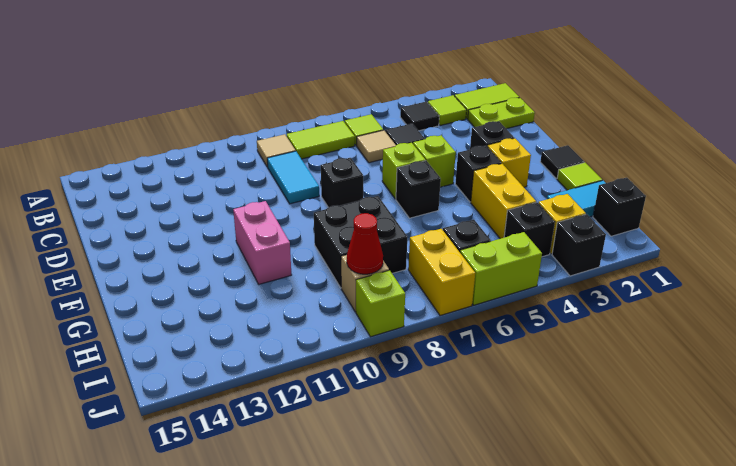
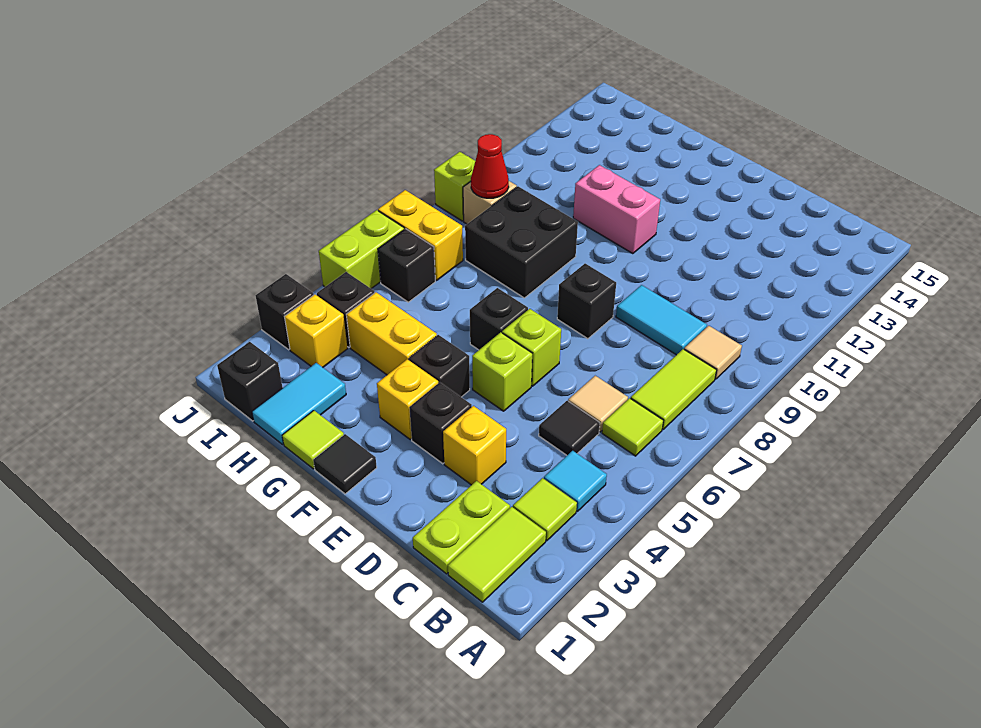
black tile B4 level 1 -> cyan tile B4 level 1
none -> yellow brick D3 level 1

